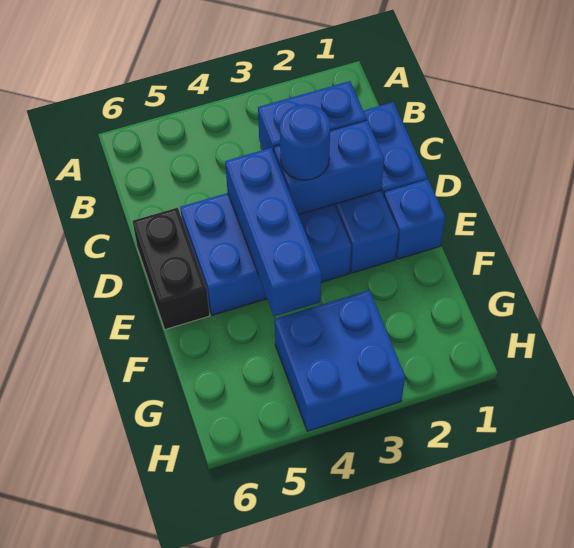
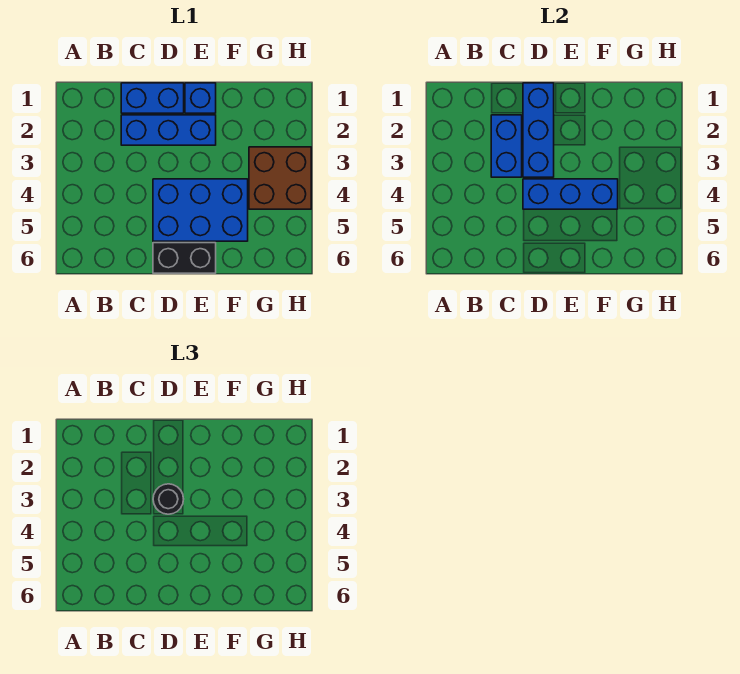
blue brick D2:D3 level 2 -> blue brick D1:D3 level 2
blue brick D3:E5 level 1 -> blue brick D4:F5 level 1
blue round brick D3 level 3 -> black round brick D3 level 3
blue brick G3:H4 level 1 -> brown brick G3:H4 level 1

